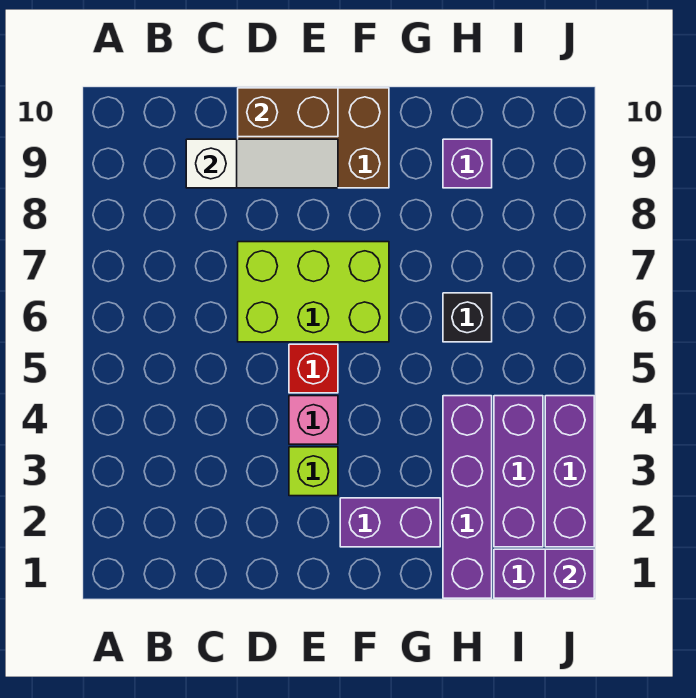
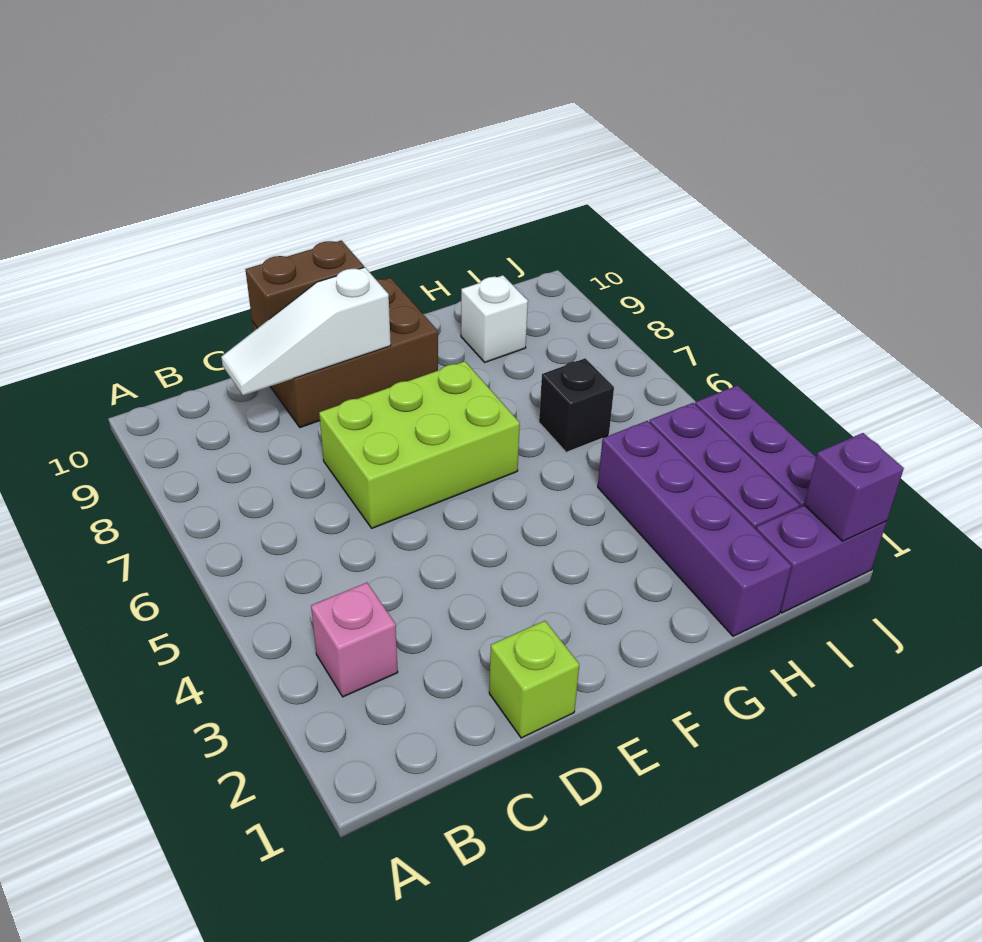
white slope C9:E9 level 2 top C -> white slope C9:E9 level 2 top E
lime brick E3 level 1 -> lime brick D1 level 1
pink brick E4 level 1 -> pink brick B3 level 1
red brick E5 level 1 -> none
purple brick F2:G2 level 1 -> none
purple brick H9 level 1 -> white brick H9 level 1

